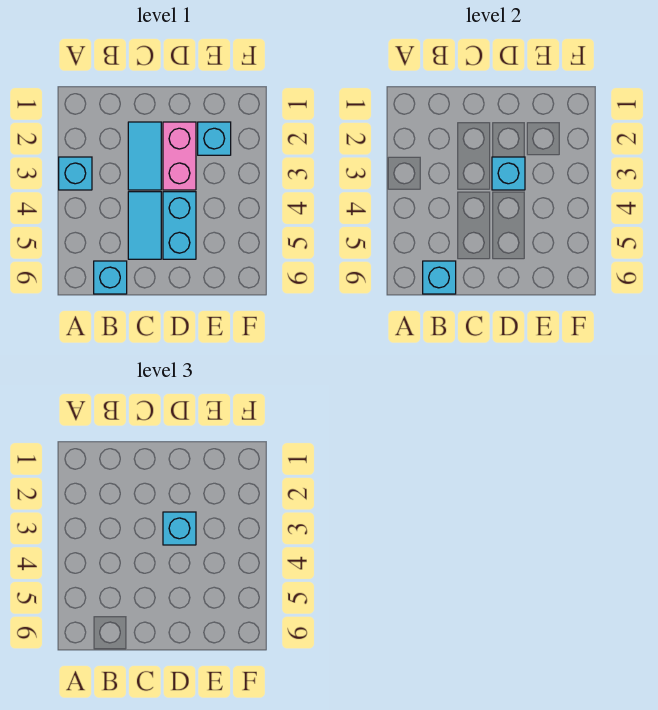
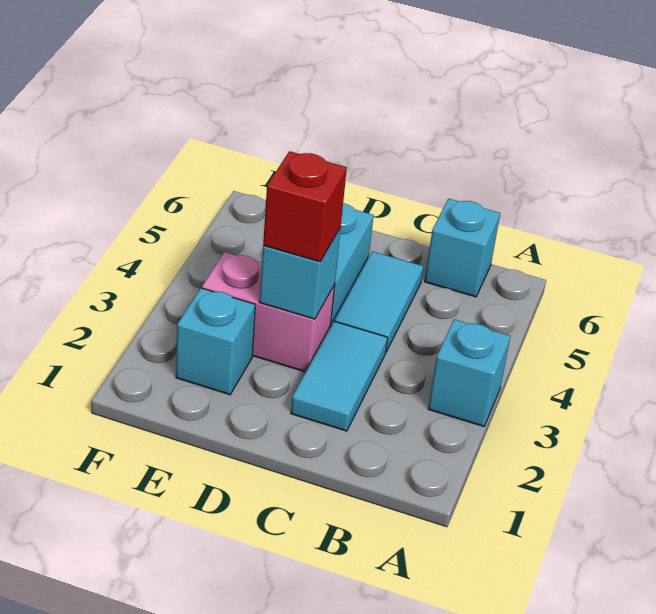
cyan brick B6 level 2 -> none
pink brick D2:D3 level 1 -> pink brick D3:E3 level 1
cyan brick D3 level 3 -> red brick D3 level 3

